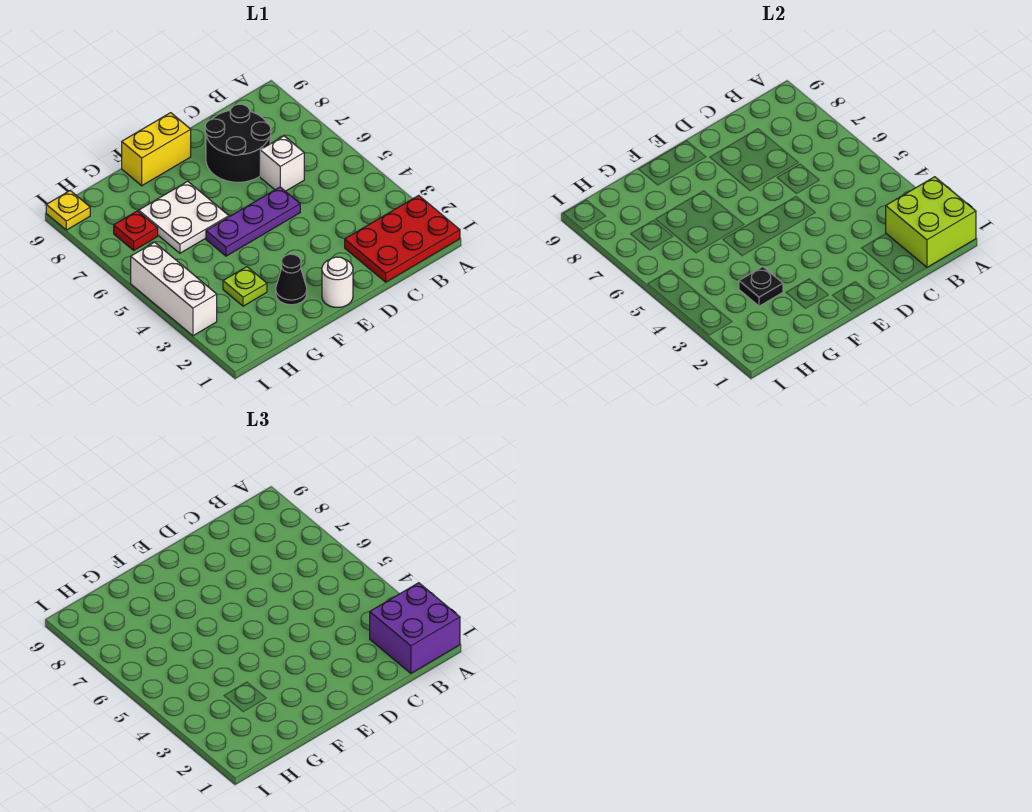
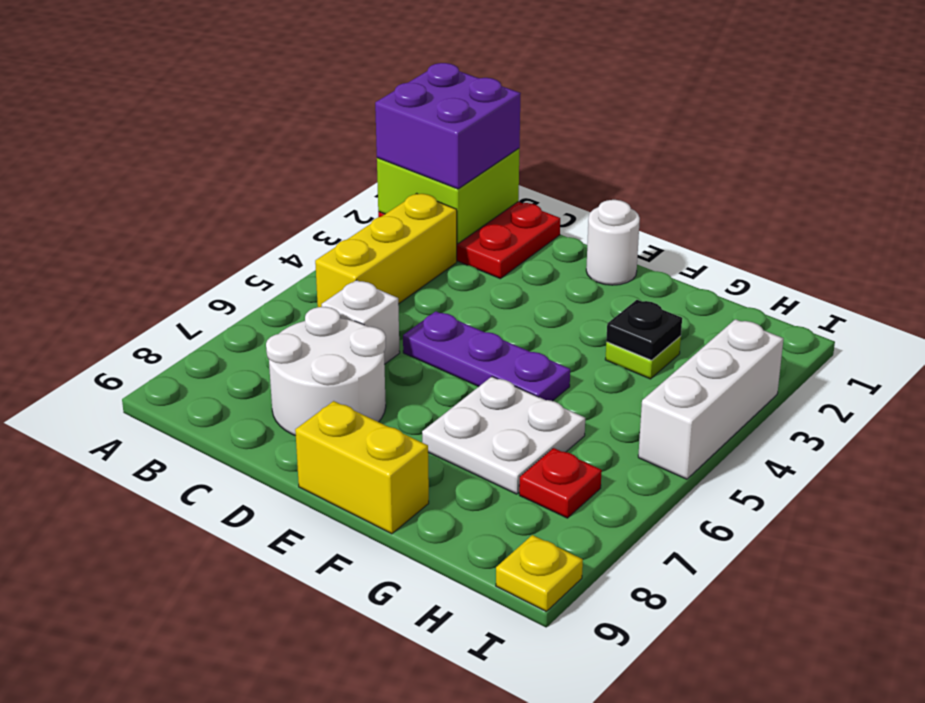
none -> yellow brick B3:B5 level 1
black round brick C7:D8 level 1 -> white round brick C7:D8 level 1
black cone F2 level 1 -> none

